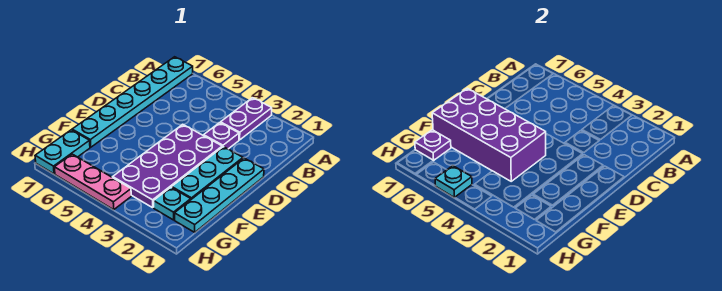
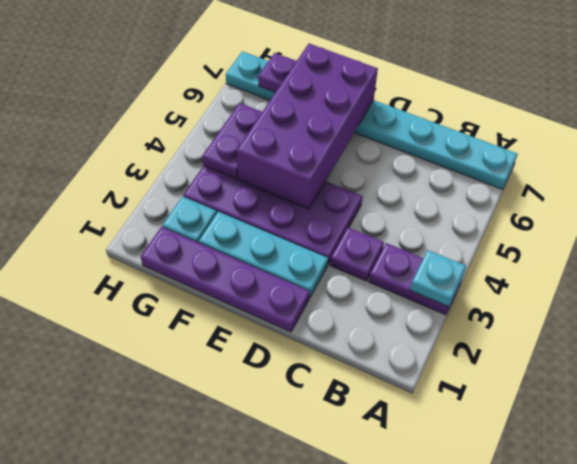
cyan plate D1:G1 level 1 -> purple plate D1:G1 level 1
none -> purple plate G4:G5 level 2
pink plate H4:H6 level 1 -> none
cyan plate H5 level 2 -> cyan plate A3 level 2

